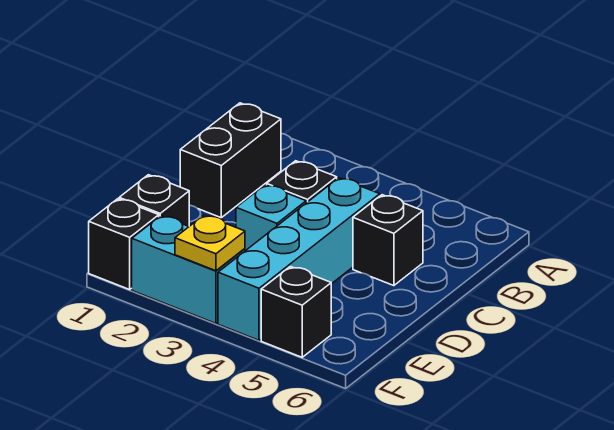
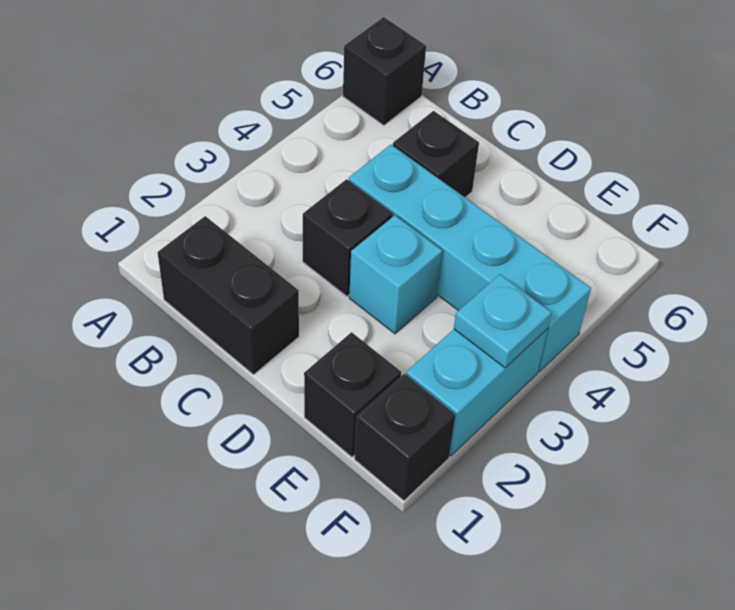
yellow plate F3 level 2 -> cyan plate F3 level 2
black brick F5 level 1 -> black brick A6 level 1

